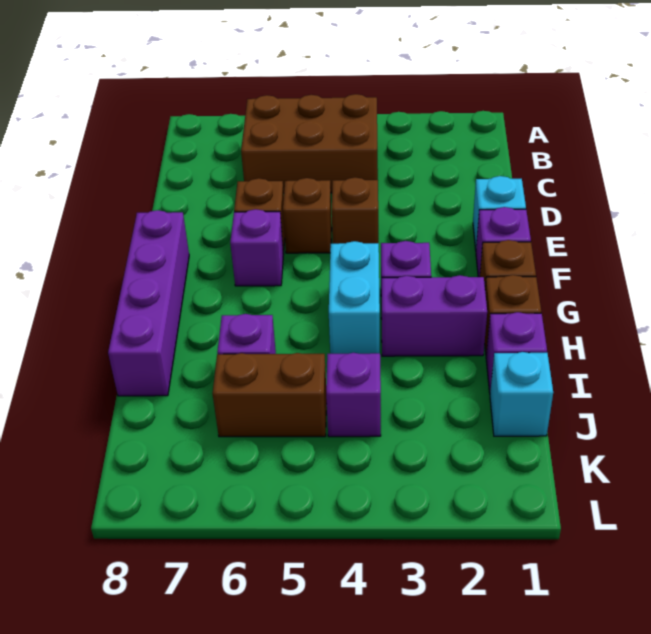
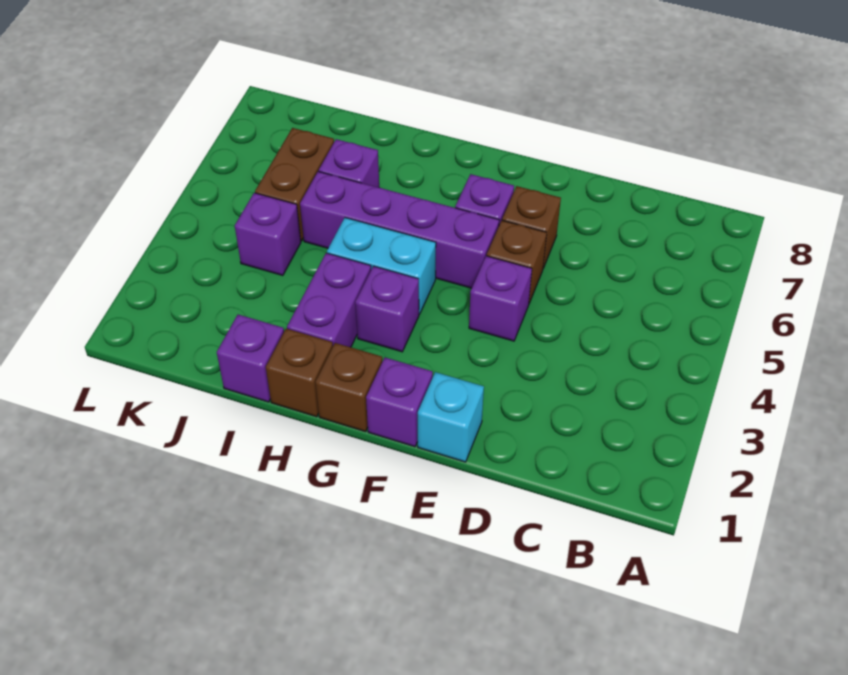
brown brick B4:C6 level 1 -> none
brown brick E4 level 1 -> purple brick E4 level 1
purple brick F8:I8 level 1 -> purple brick F5:I5 level 1
cyan brick J1 level 1 -> none

